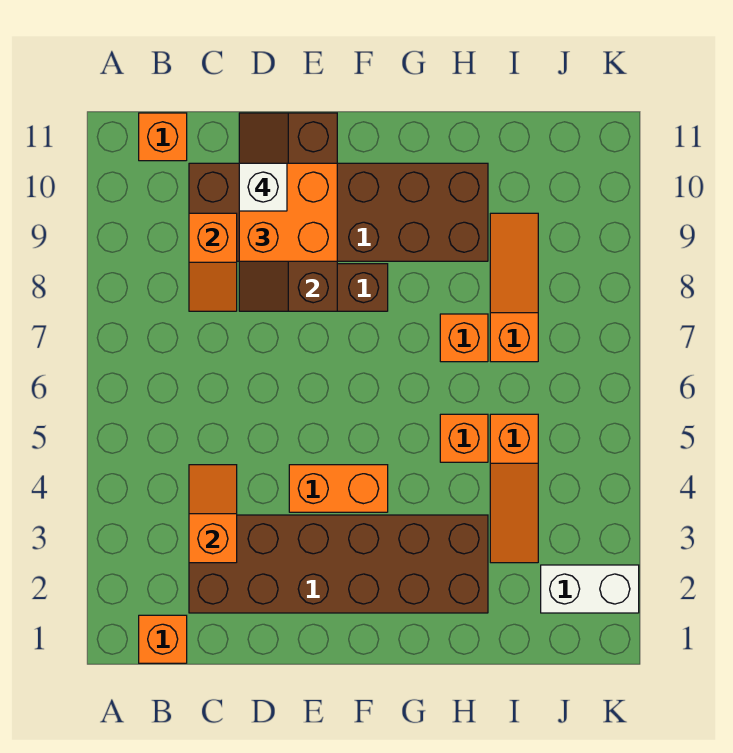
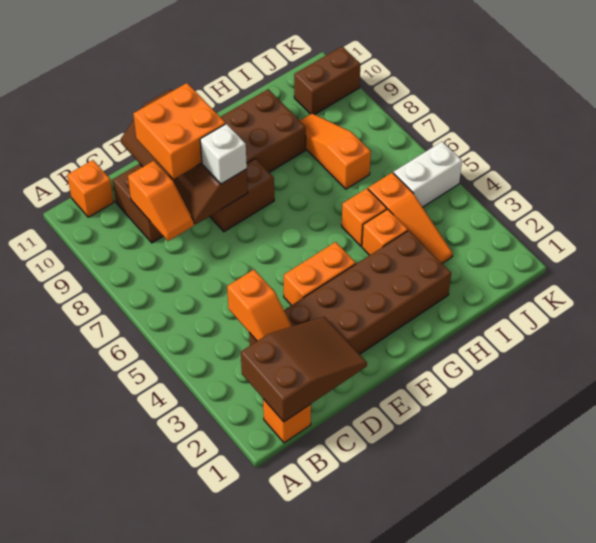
none -> brown slope B1:D2 level 2 top B
orange slope C3:C4 level 2 top 3 -> orange slope C3:C4 level 2 top 4
white brick D10 level 4 -> white brick E8 level 3
orange brick H7 level 1 -> orange brick H4 level 1
white brick J2:K2 level 1 -> white brick J5:K5 level 1
none -> brown brick J10:K10 level 1

